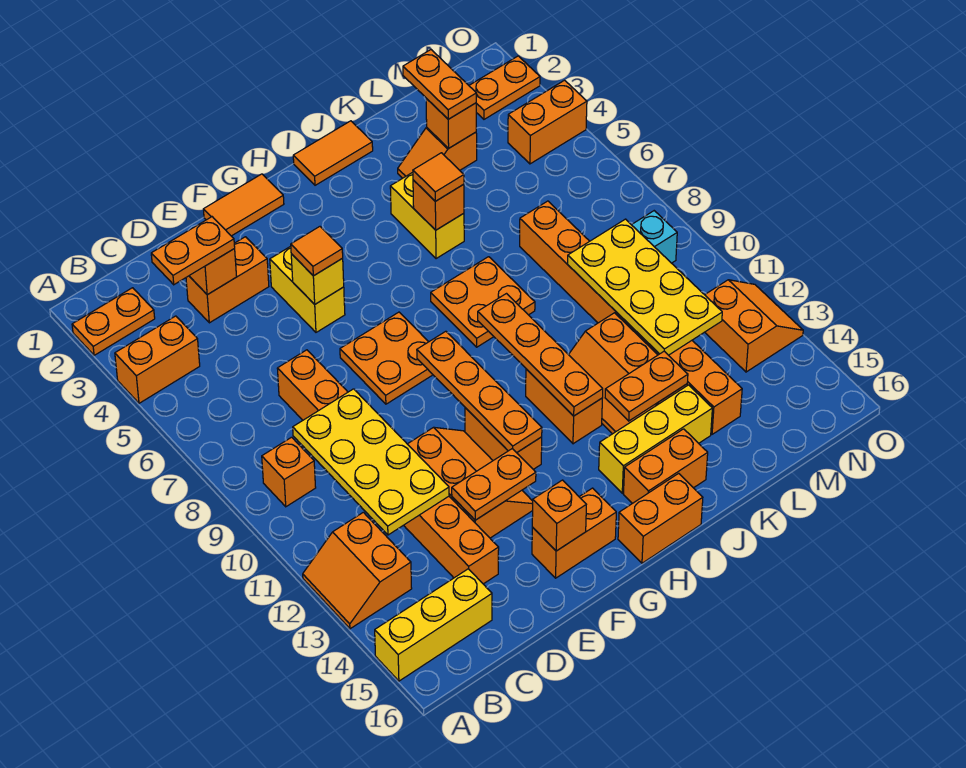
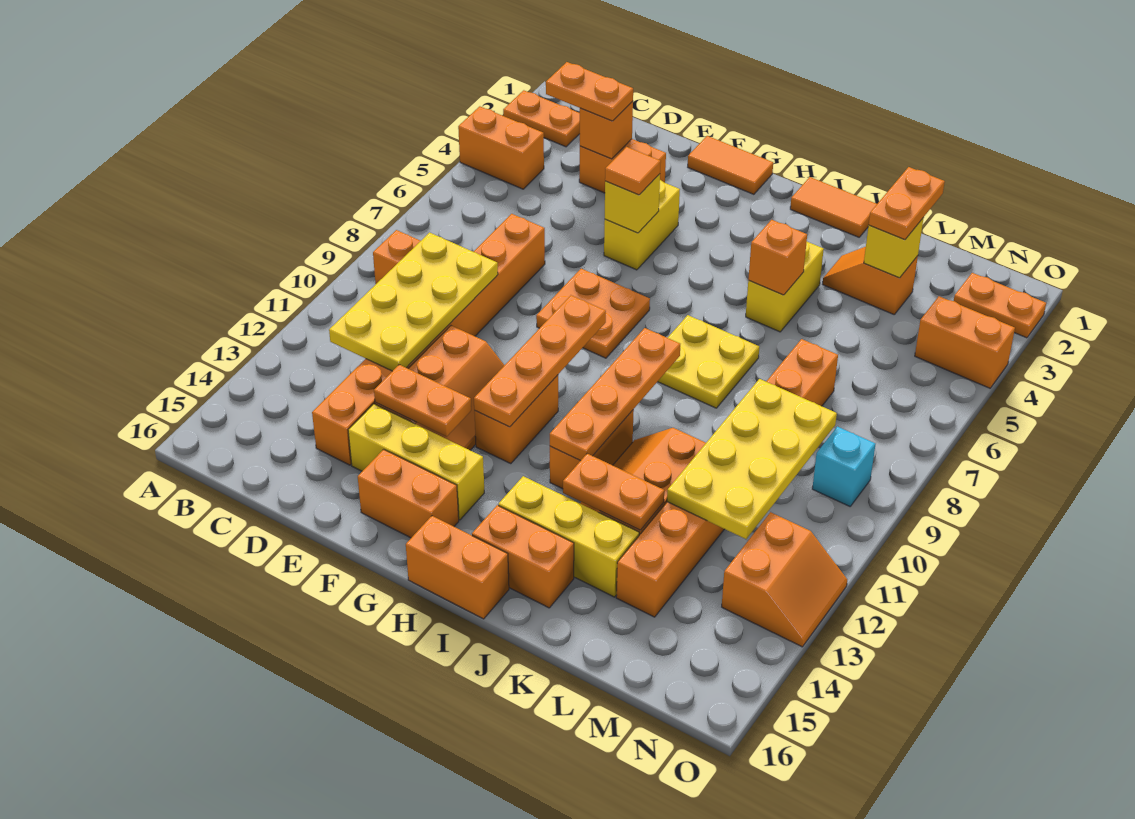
orange slope A12:B13 level 1 top B -> none
yellow brick A15:C15 level 1 -> yellow brick E14:G14 level 1
orange brick F15 level 2 -> none
orange plate I7:J8 level 1 -> yellow plate I7:J8 level 1
orange tile J5 level 3 -> none
orange brick L3 level 2 -> yellow brick L3 level 2

